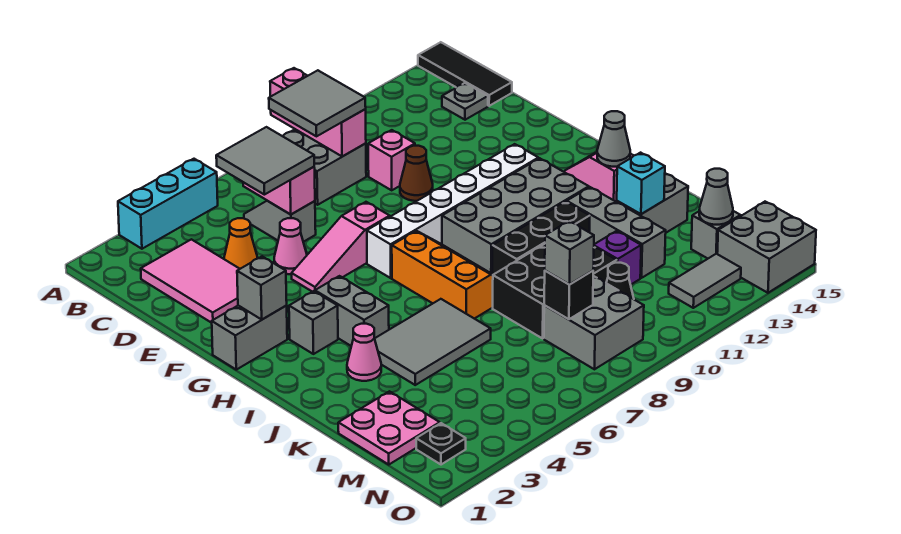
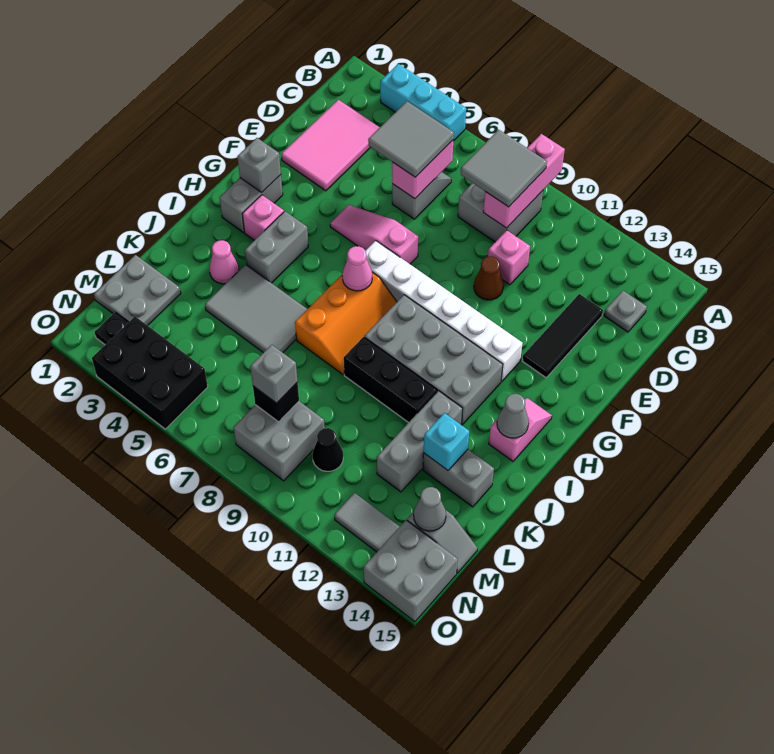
black tile A15:C15 level 1 -> black tile D13:F13 level 1
orange cone D4 level 1 -> none
pink cone E5 level 1 -> pink cone H7 level 2
grey brick G1:G2 level 1 -> grey brick G2:H2 level 1
grey brick H3 level 1 -> pink brick H3 level 1
black brick K8:L10 level 1 -> black brick N3:O5 level 1
pink plate L1:M2 level 1 -> grey plate L1:M2 level 1
purple brick L11 level 1 -> none

